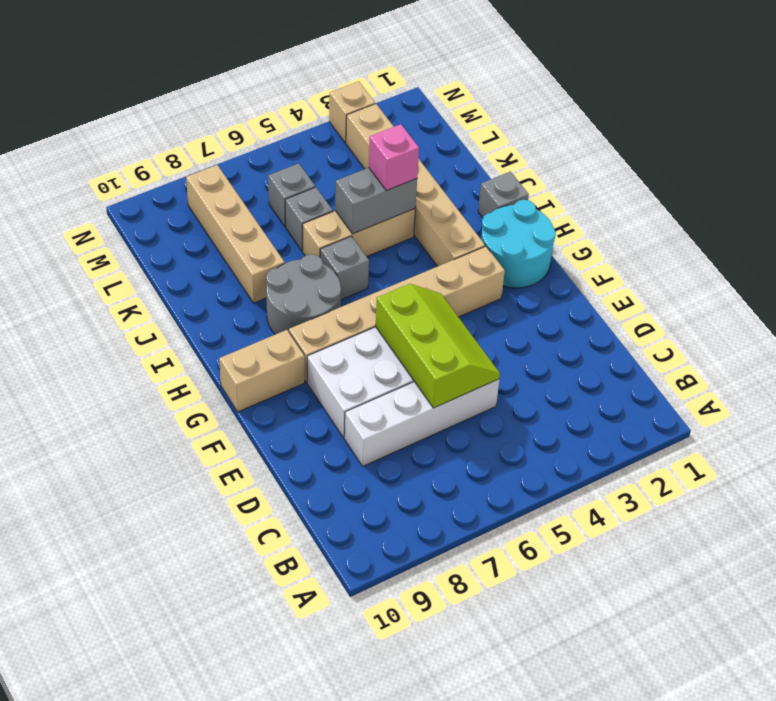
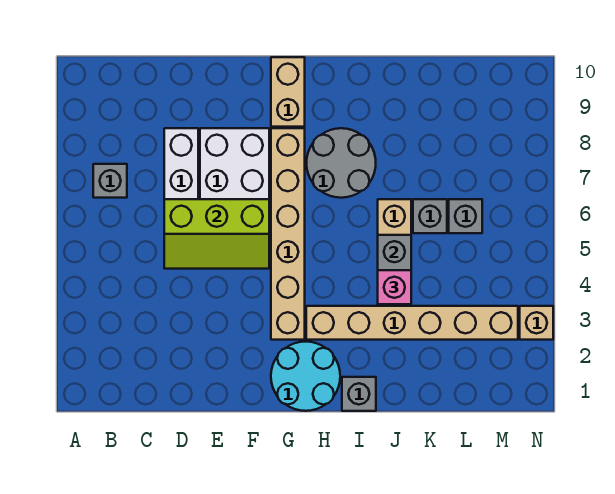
grey brick I6 level 1 -> grey brick B7 level 1
tan brick J8:M8 level 1 -> none

